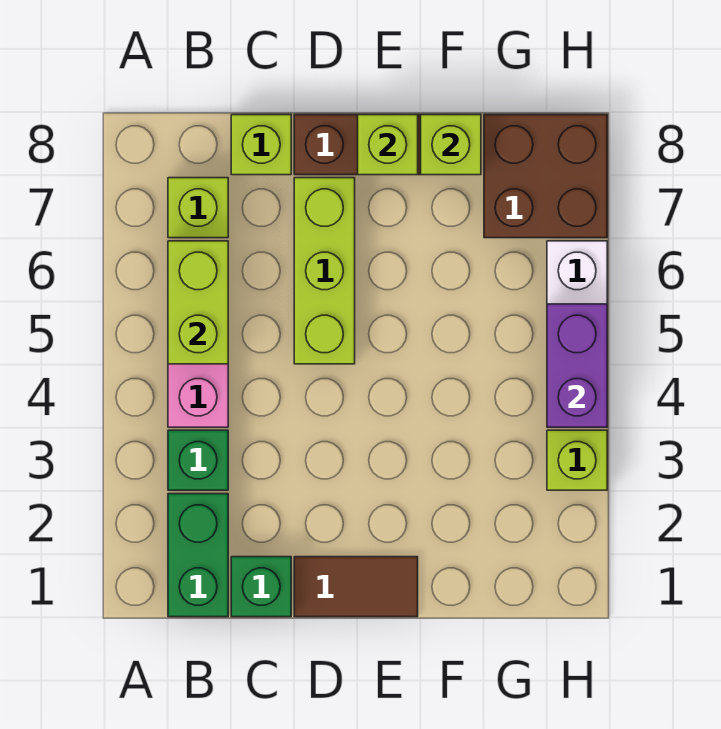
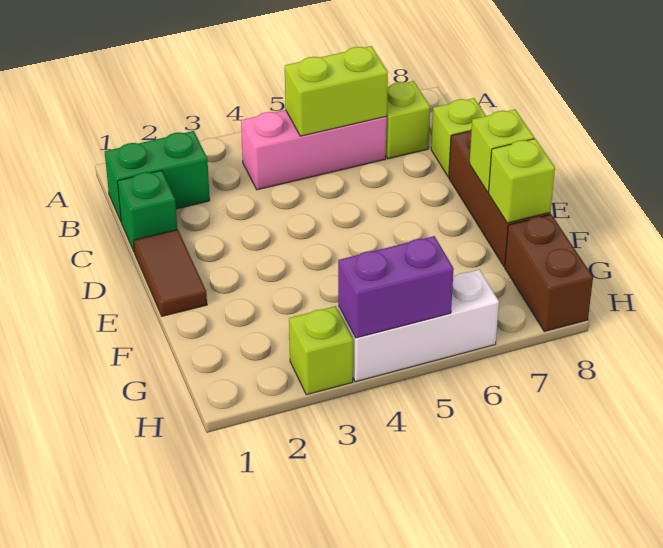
green brick B3 level 1 -> none
lime brick D5:D7 level 1 -> none
brown brick G7:H8 level 1 -> brown brick G8:H8 level 1

